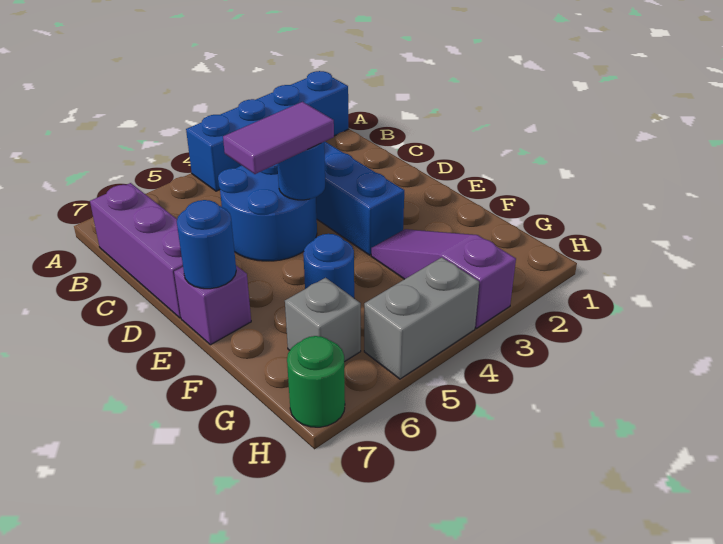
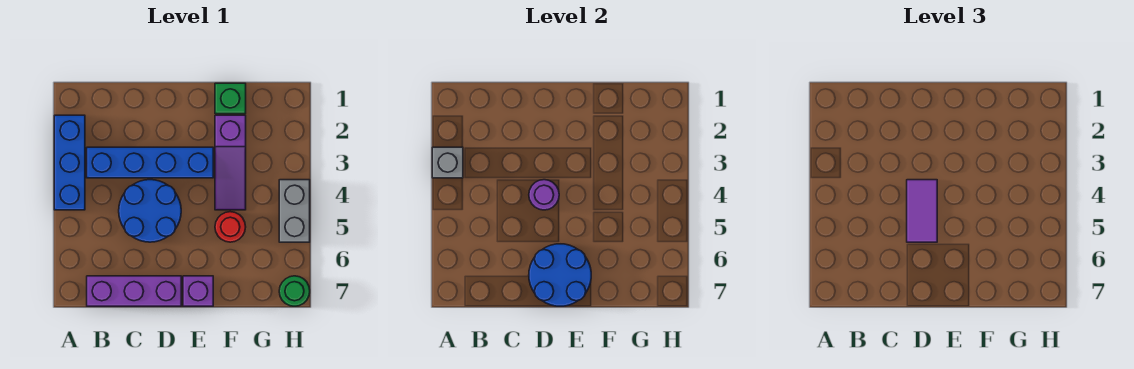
blue brick A1:A4 level 1 -> blue brick A2:A4 level 1
blue round brick D4 level 2 -> purple round brick D4 level 2
blue round brick E7 level 2 -> blue round brick D6:E7 level 2
none -> green brick F1 level 1
purple slope F3:H3 level 1 top H -> purple slope F2:F4 level 1 top 2
blue round brick F5 level 1 -> red round brick F5 level 1
grey brick G6 level 1 -> grey brick A3 level 2

